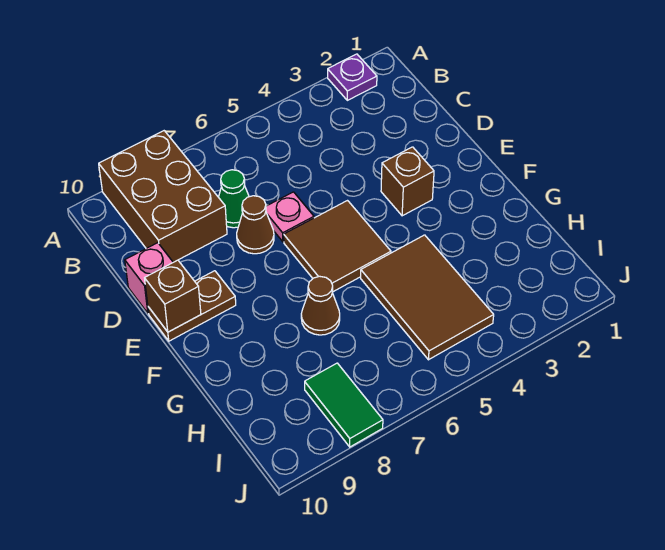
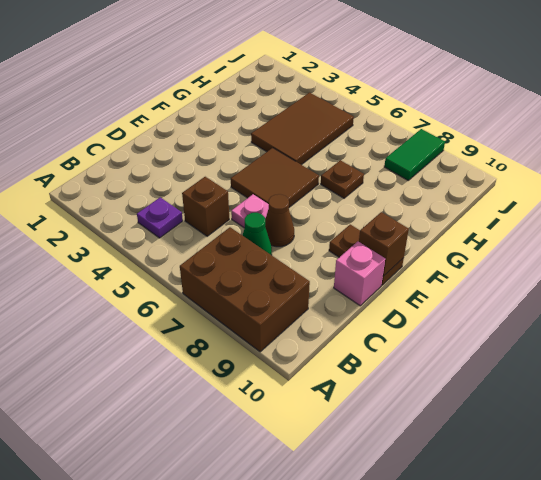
purple plate A2 level 1 -> purple plate B4 level 1
brown brick A8:C9 level 1 -> brown brick A7:B9 level 1
brown brick E3 level 1 -> brown brick C5 level 1
brown cone G7 level 1 -> brown plate G7 level 1

